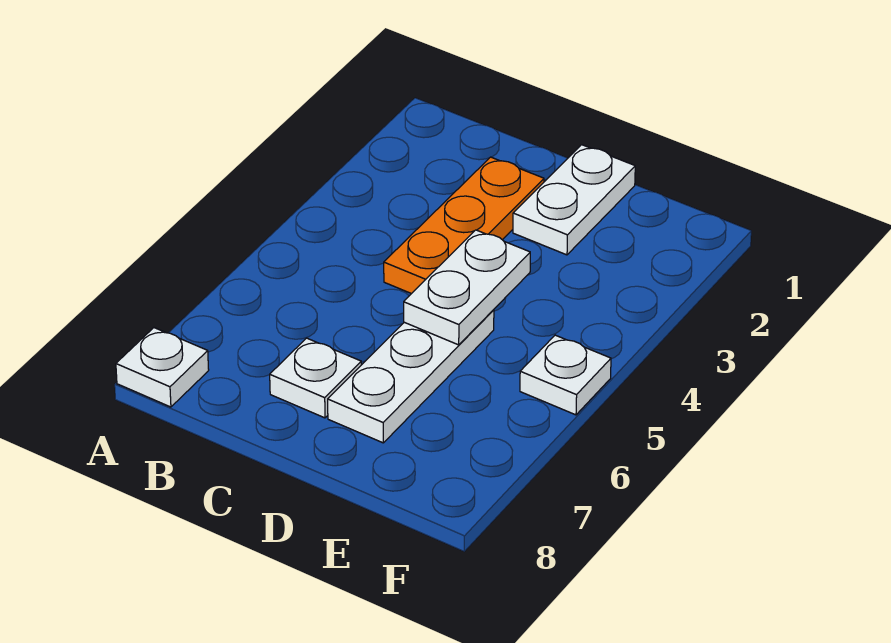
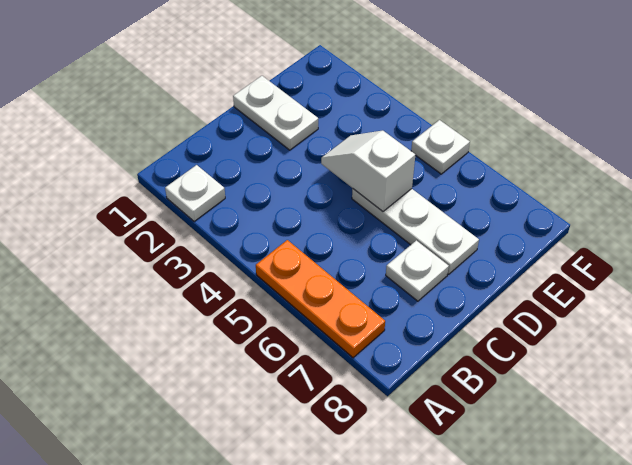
white plate A8 level 1 -> white plate A2 level 1
orange plate C2:C4 level 1 -> orange plate A5:A7 level 1
white plate D4:D5 level 2 -> white slope D4:D5 level 2 top 5

